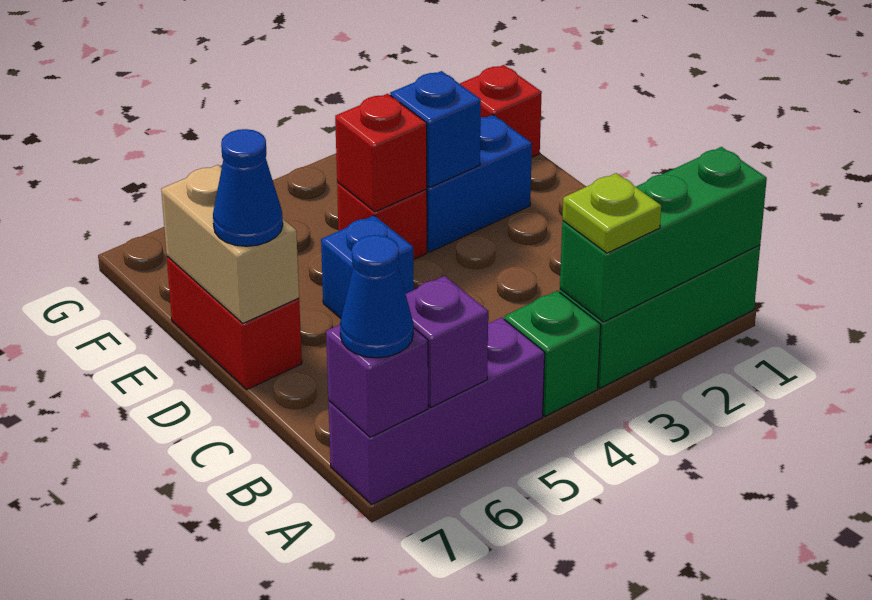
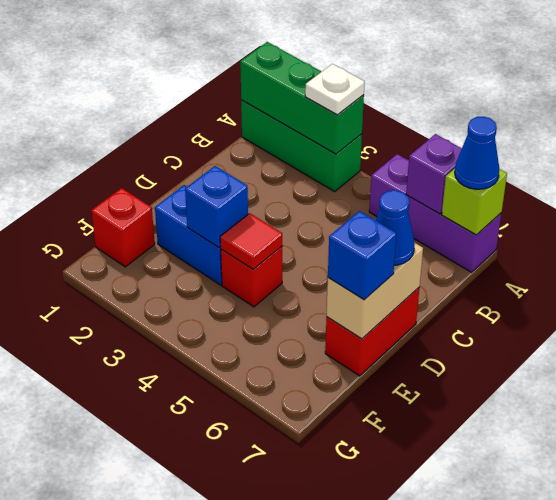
lime plate A3 level 3 -> white plate A3 level 3
green brick A4 level 1 -> none
purple brick A7 level 2 -> lime brick A7 level 2
blue brick D5 level 1 -> blue brick E7 level 3
red brick E4 level 2 -> red tile E4 level 2

